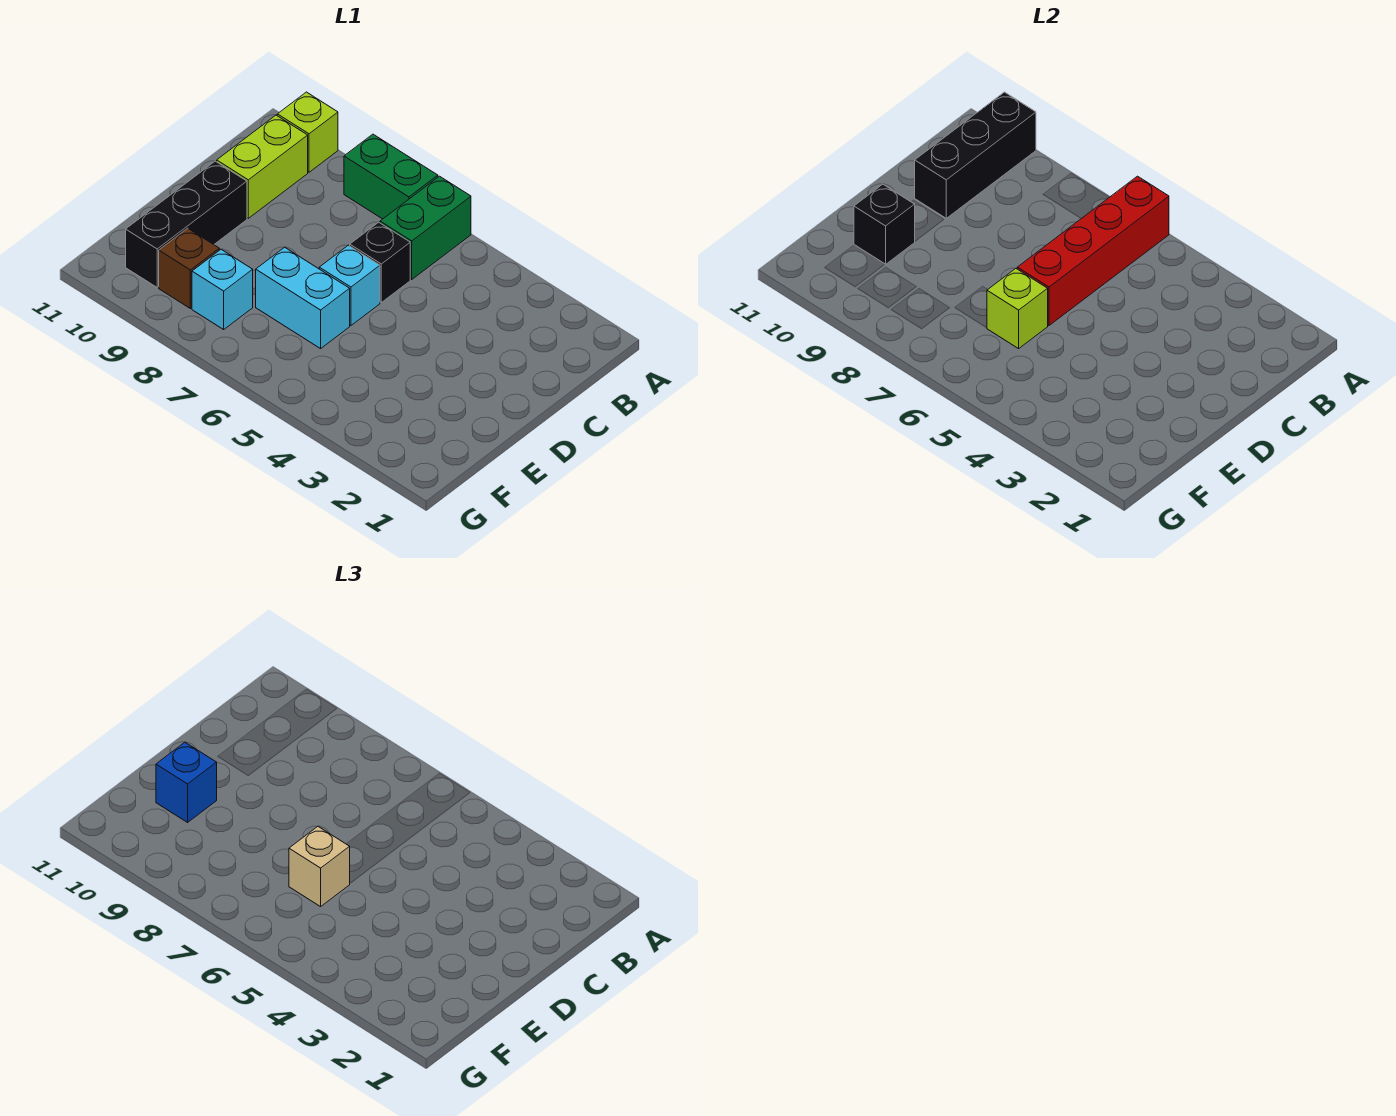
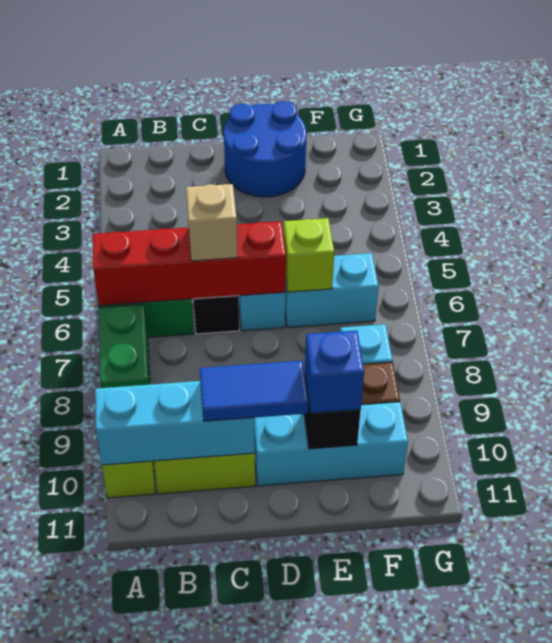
black brick A10:C10 level 2 -> cyan brick A10:C10 level 2
none -> blue tile C10:D10 level 3
none -> blue round brick D1:E2 level 1
black brick D10:F10 level 1 -> cyan brick D10:F10 level 1
cyan brick E6:E7 level 1 -> cyan brick E6:F6 level 1
tan brick E6 level 3 -> tan brick C6 level 3

